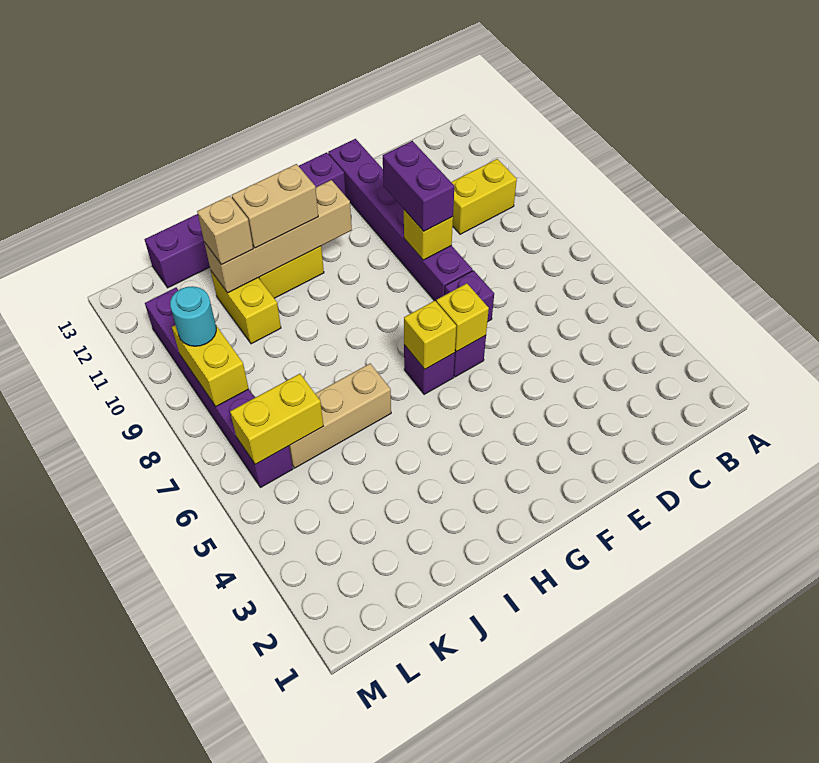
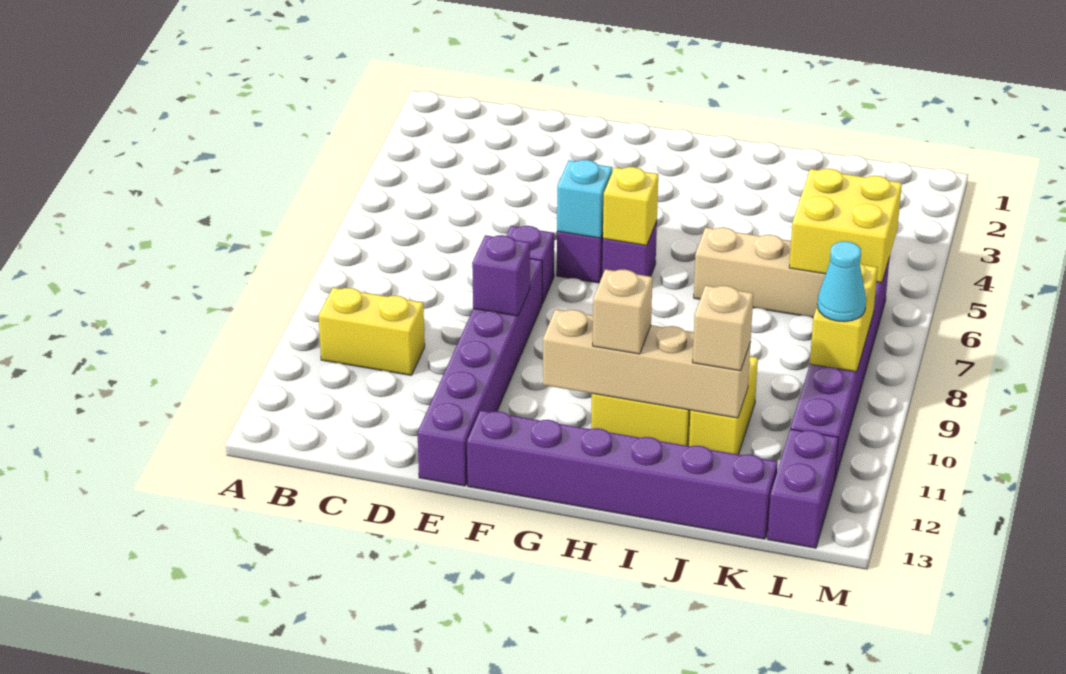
yellow brick E9 level 2 -> purple brick E9 level 2
purple brick E9:E10 level 3 -> purple brick L12:L13 level 1
yellow brick F6 level 2 -> cyan brick F6 level 2
tan brick H11:I11 level 3 -> tan brick H11 level 3
yellow brick K6:L6 level 2 -> yellow brick K5:L6 level 2
cyan round brick L9 level 3 -> cyan cone L9 level 3

